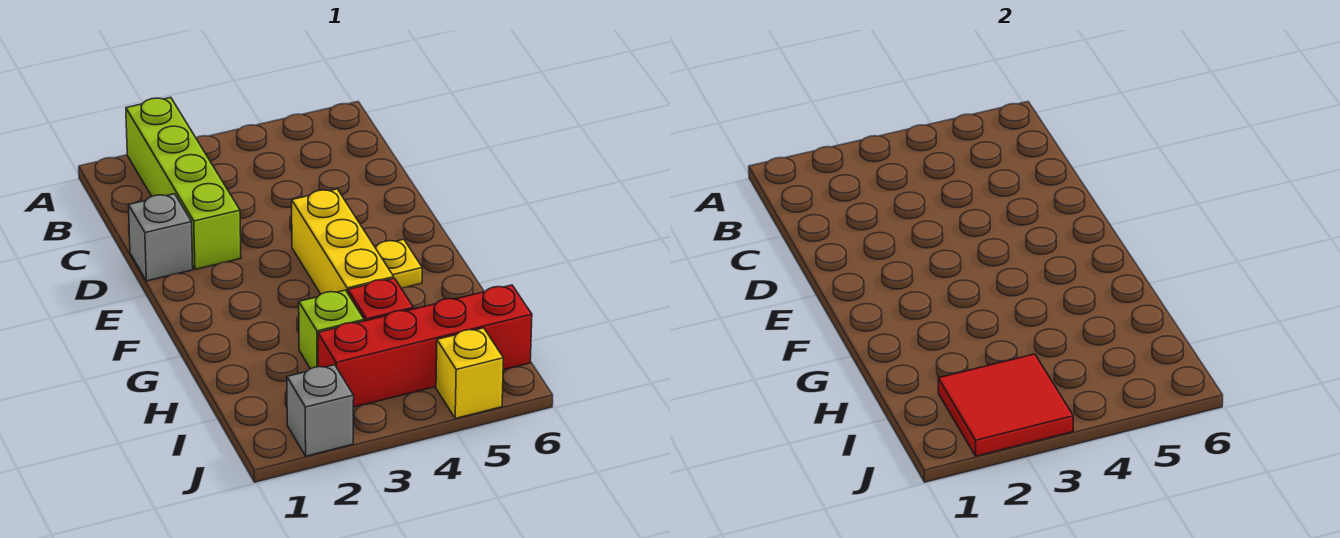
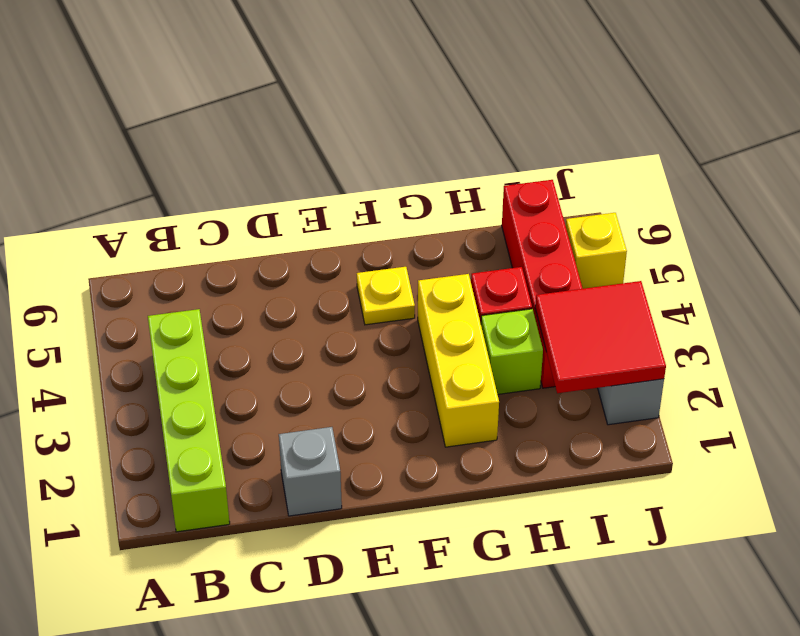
lime brick A2:D2 level 1 -> lime brick B1:B4 level 1
yellow brick E4:G4 level 1 -> yellow brick G2:G4 level 1

